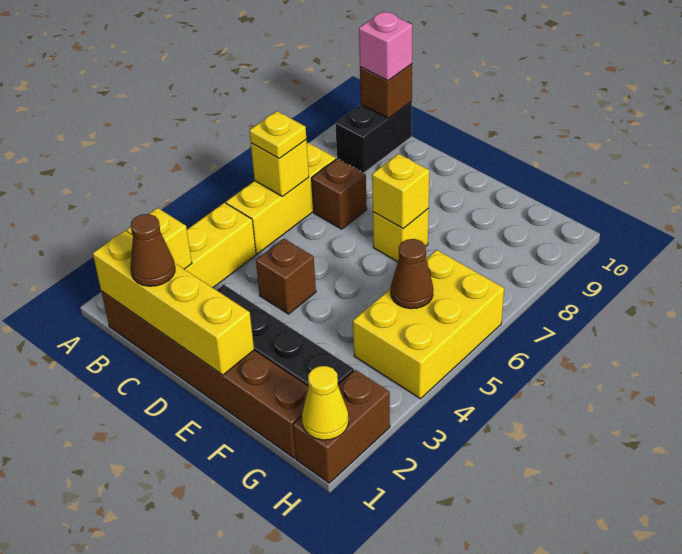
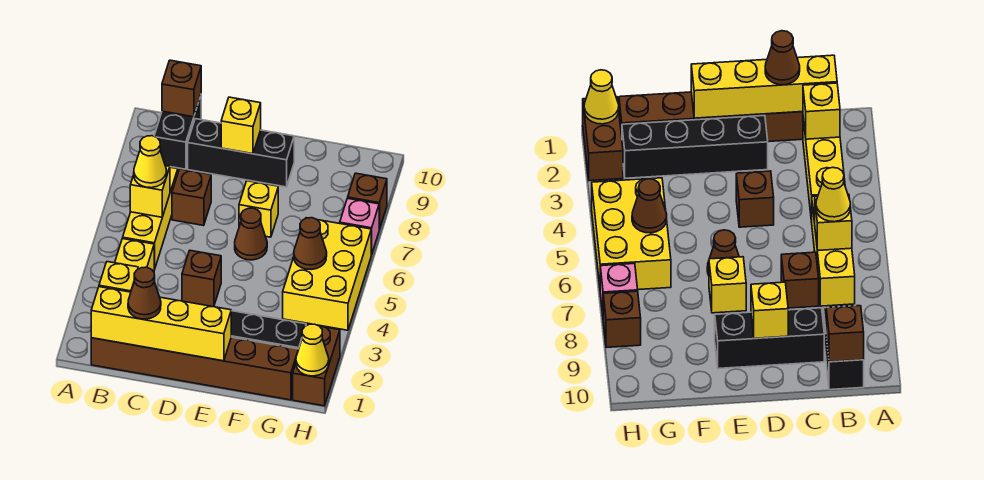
yellow plate B6 level 3 -> yellow cone B6 level 3
pink brick B10 level 3 -> pink brick H7 level 1
none -> black brick C9:E9 level 1
none -> brown cone E6 level 1
yellow brick E7 level 2 -> yellow brick D9 level 2
none -> brown brick H8 level 1

